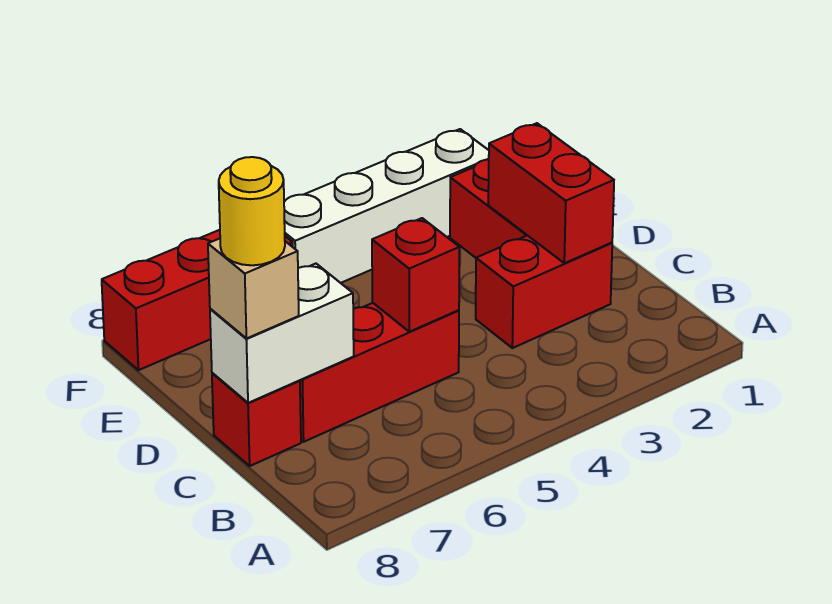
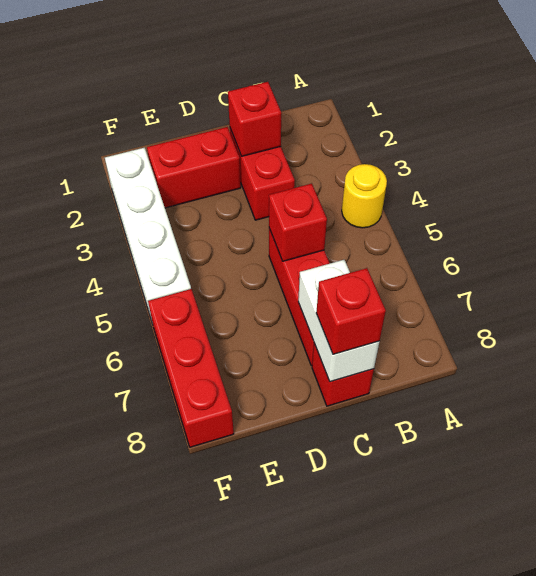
red brick C2:D2 level 2 -> red brick C2 level 2
tan brick C8 level 3 -> red brick C8 level 3
yellow round brick C8 level 4 -> yellow round brick A4 level 1

